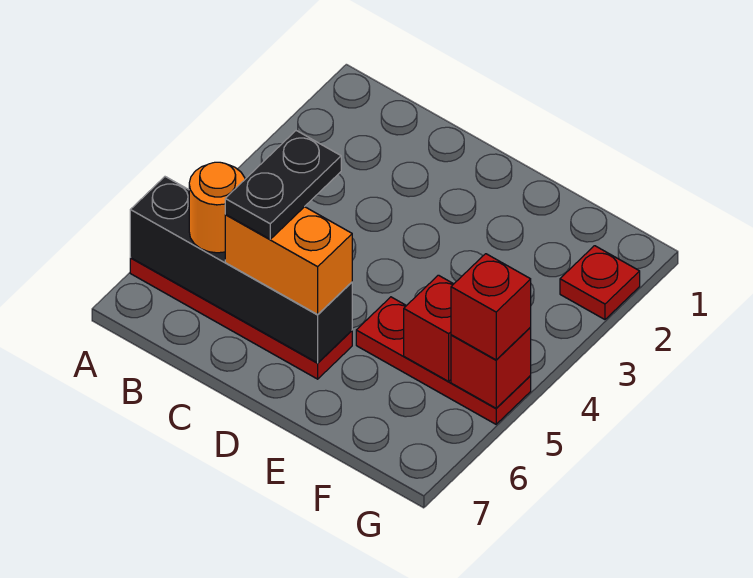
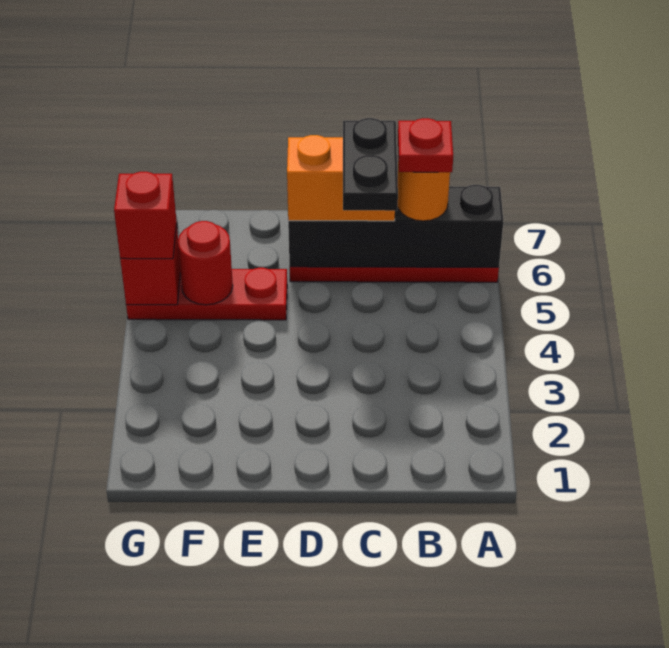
red brick F5 level 2 -> red round brick F5 level 2
red plate G2 level 1 -> red plate B6 level 4

